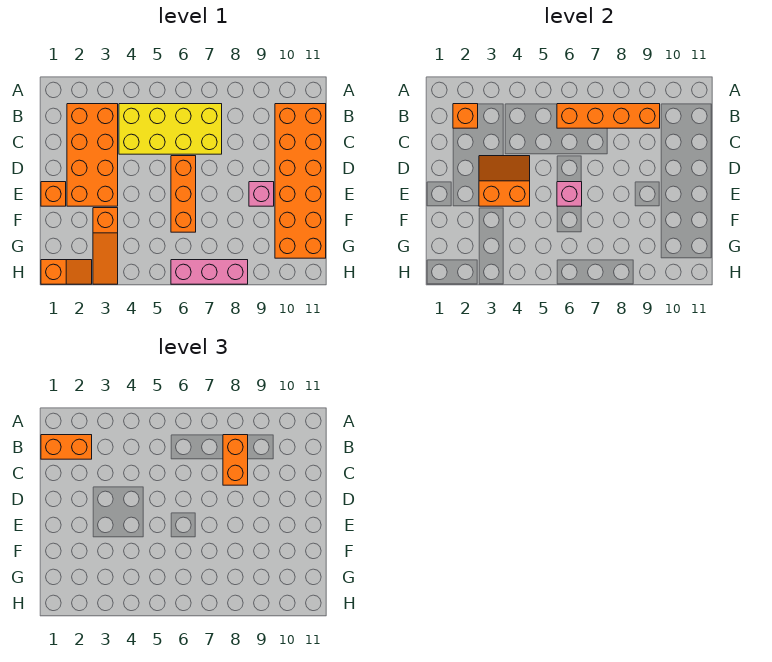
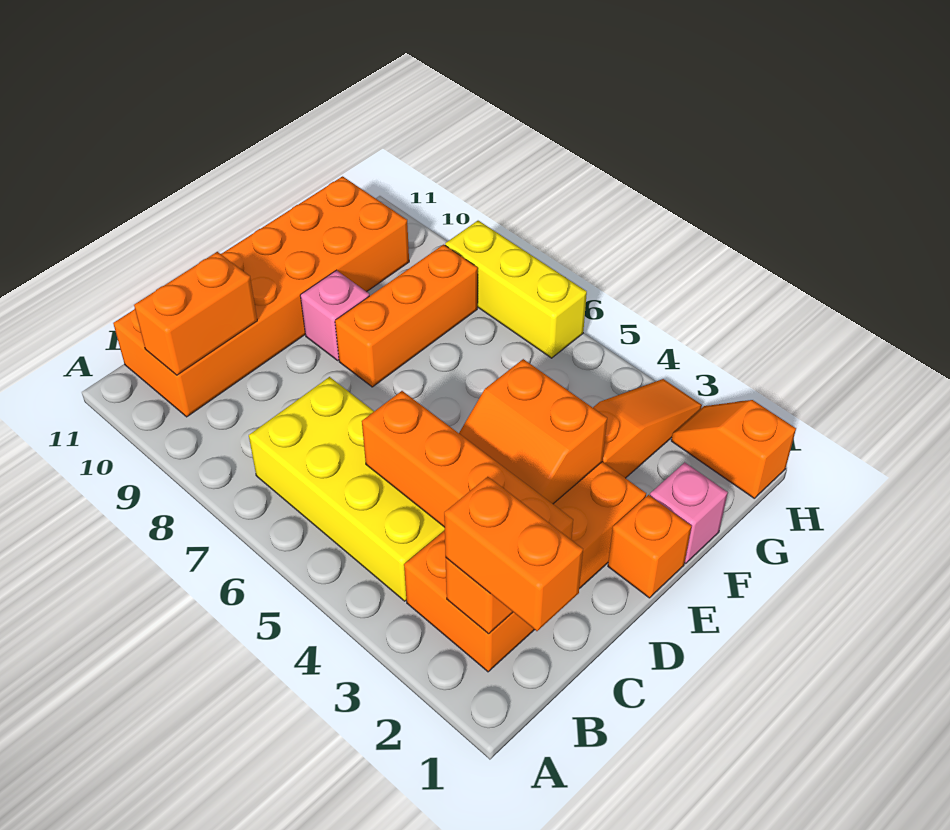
orange brick B6:B9 level 2 -> orange brick C2:C5 level 2
orange brick B8:C8 level 3 -> orange brick B10:C10 level 2
orange brick D6:F6 level 1 -> orange brick E8:G8 level 1
pink brick E6 level 2 -> pink brick F1 level 1
pink brick H6:H8 level 1 -> yellow brick H6:H8 level 1

